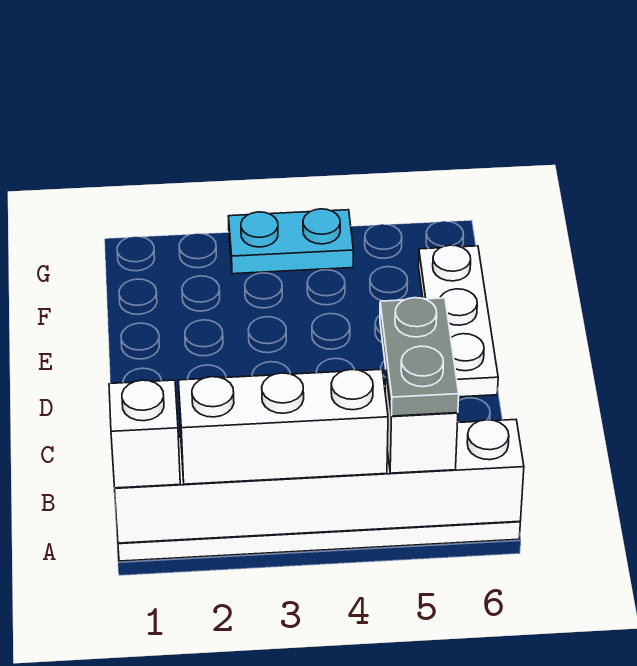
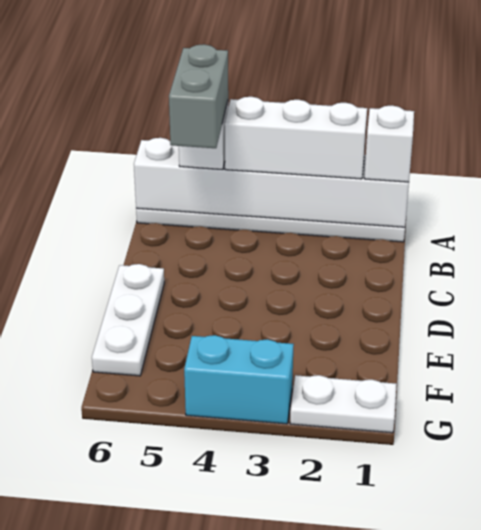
grey plate A5:B5 level 4 -> grey brick A5:B5 level 4
none -> white plate G1:G2 level 1
cyan plate G3:G4 level 1 -> cyan brick G3:G4 level 1

